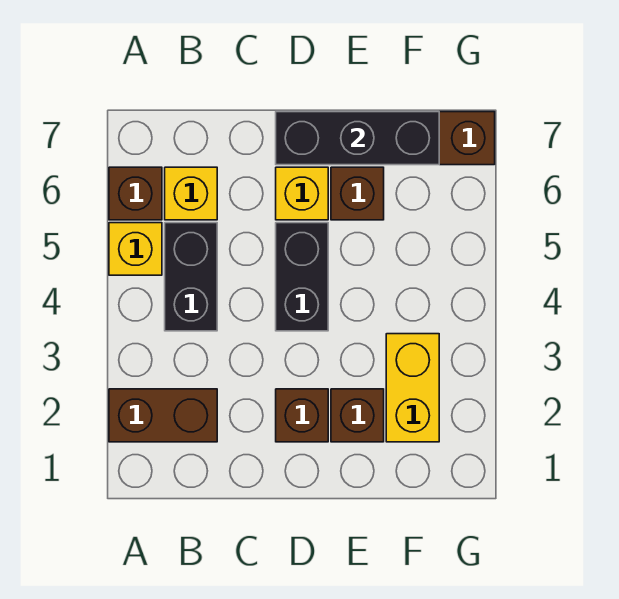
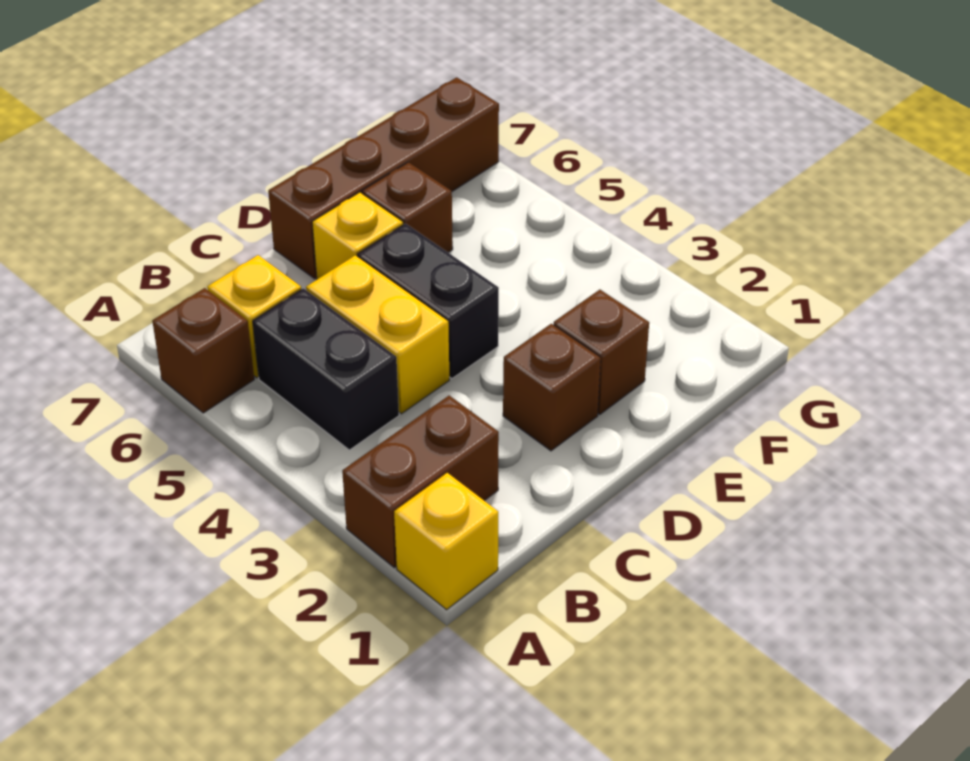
yellow brick A5 level 1 -> yellow brick A1 level 1
black brick D7:F7 level 2 -> none
yellow brick F2:F3 level 1 -> yellow brick C4:C5 level 1

